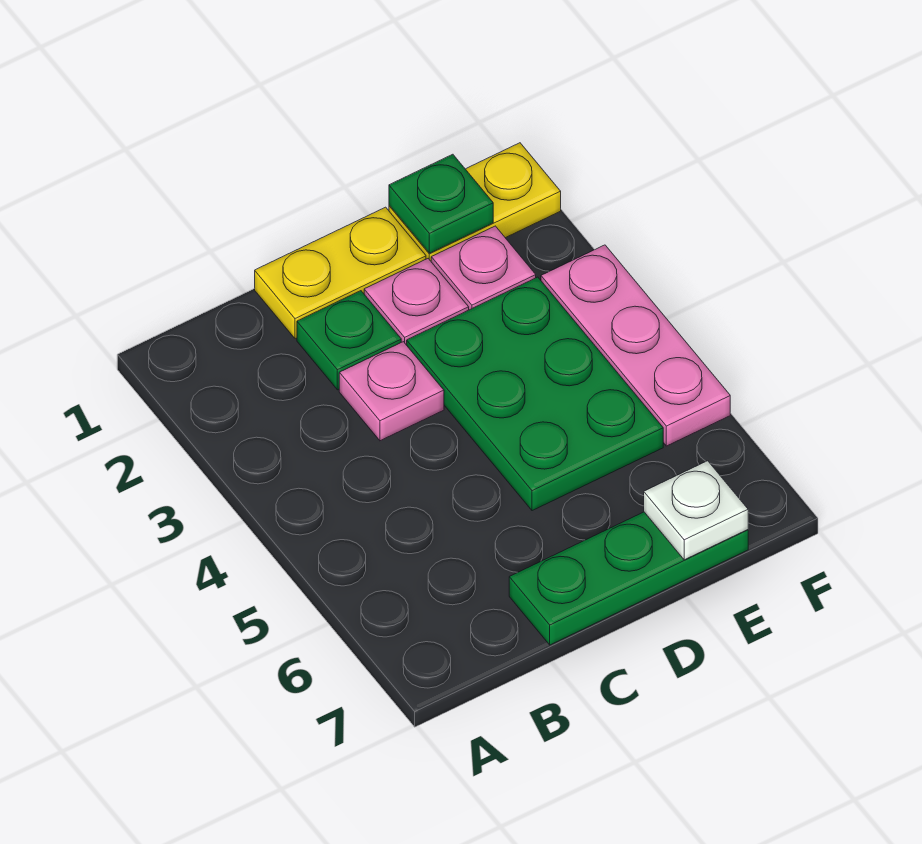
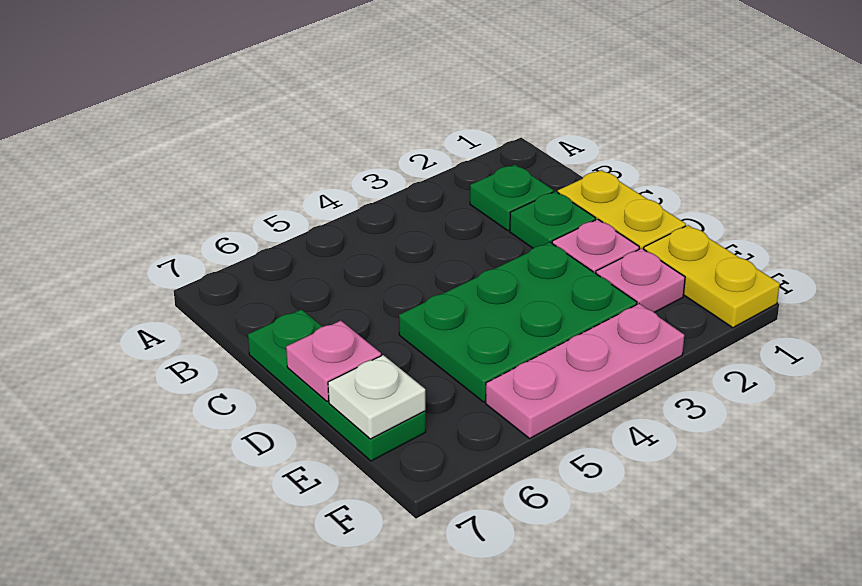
pink plate C3 level 1 -> pink plate D7 level 2
green plate E1 level 2 -> green plate B2 level 1

